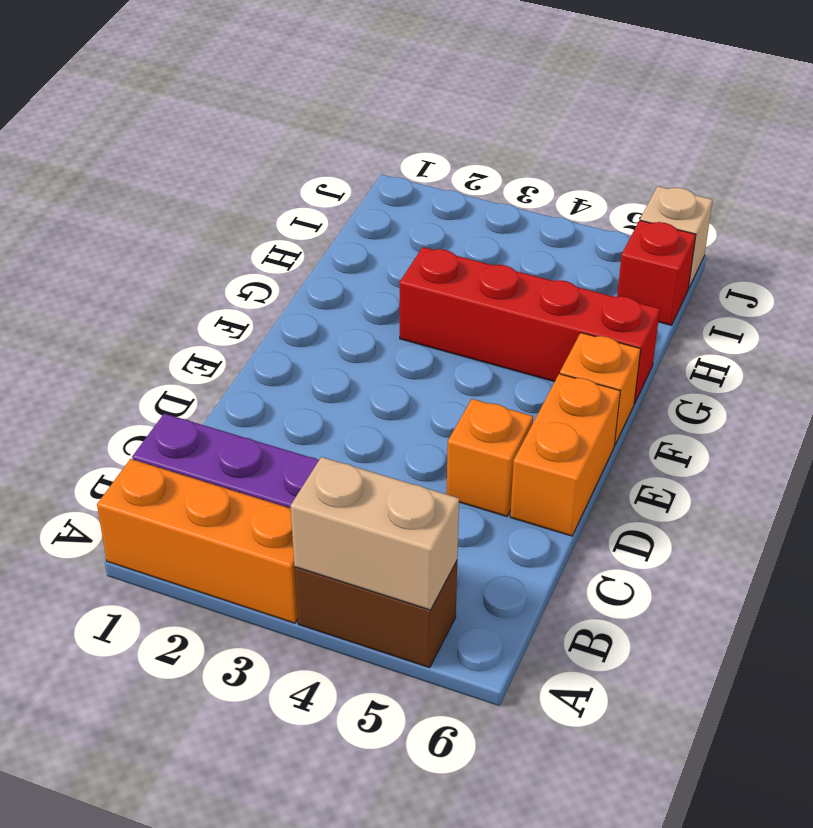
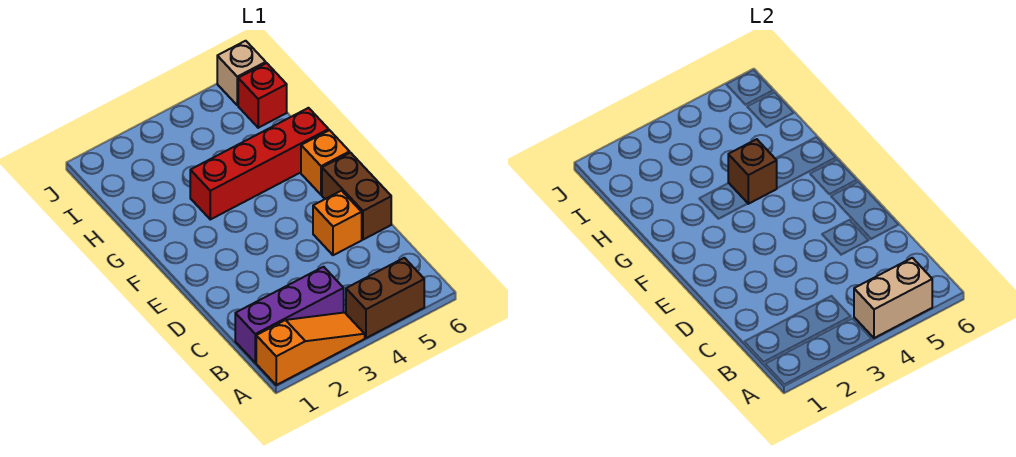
orange brick A1:A3 level 1 -> orange slope A1:A3 level 1 top 1
orange brick D6:E6 level 1 -> brown brick D6:E6 level 1
none -> brown brick G4 level 2

